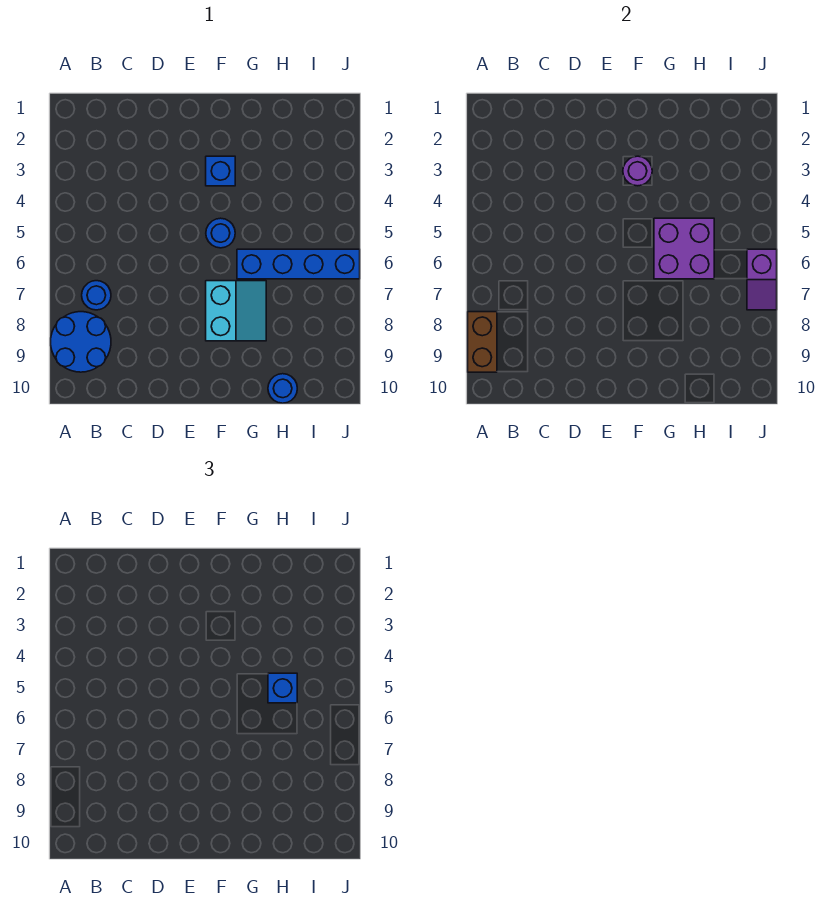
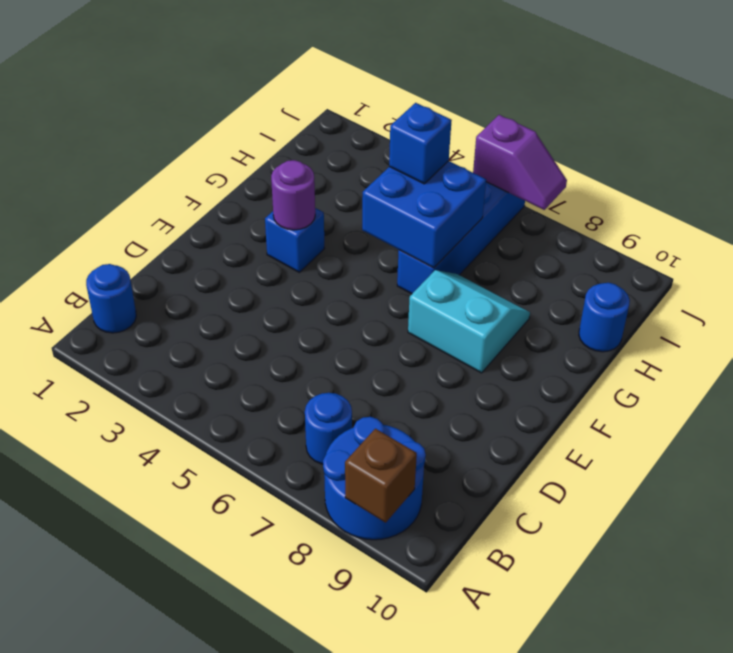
brown brick A8:A9 level 2 -> brown brick A9 level 2
blue round brick F5 level 1 -> blue round brick B1 level 1
purple brick G5:H6 level 2 -> blue brick G5:H6 level 2

